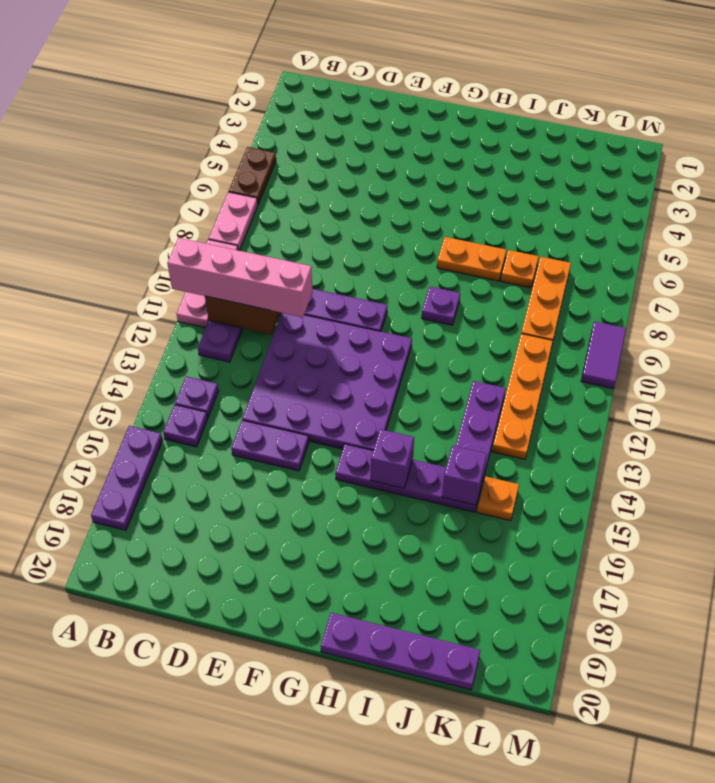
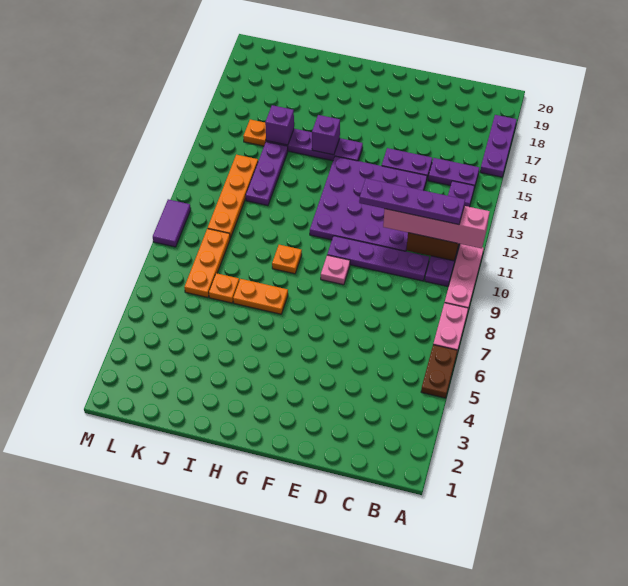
purple plate B15 level 1 -> purple plate B15:C15 level 1
none -> pink plate F9 level 1
purple plate H9 level 1 -> orange plate H9 level 1
purple plate H20:K20 level 1 -> purple plate B11:E11 level 4

